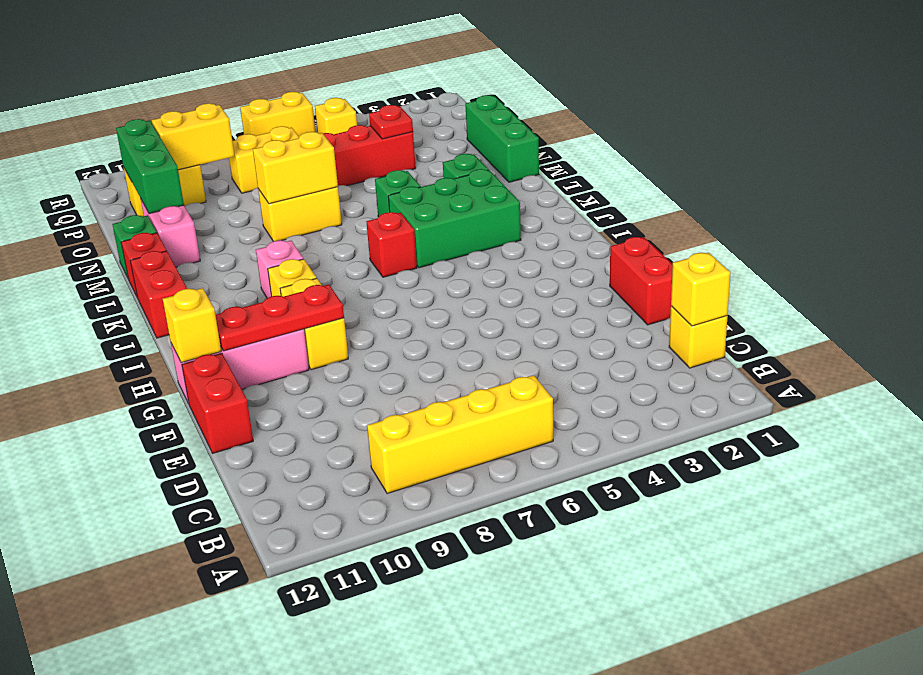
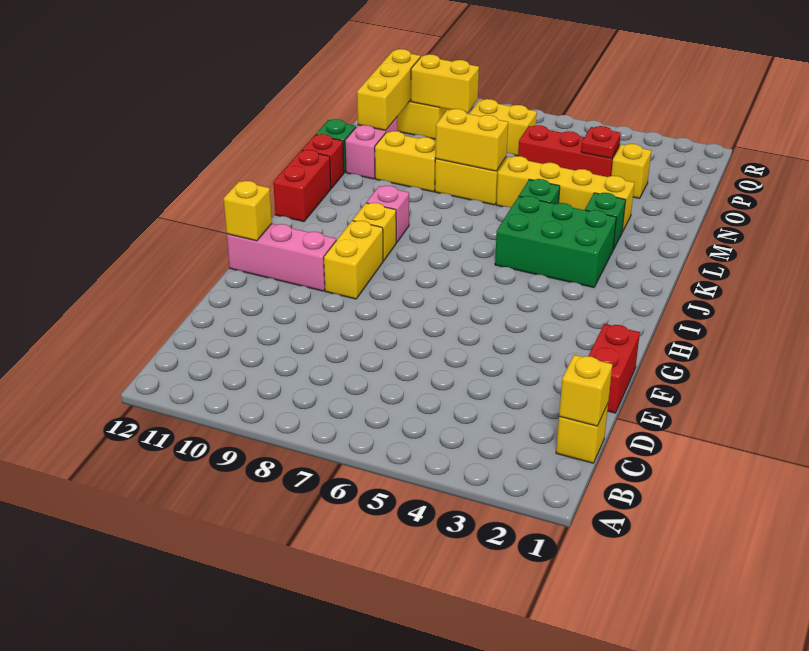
yellow brick B6:B9 level 1 -> yellow brick M3:M6 level 1
red brick E12:F12 level 1 -> none
red plate G9:G11 level 2 -> none
red brick J6 level 1 -> none
green brick M1:O1 level 1 -> none
green brick N11:P11 level 2 -> yellow brick N11:P11 level 2
yellow brick Q5 level 1 -> yellow brick O3 level 1
yellow brick R6:R7 level 1 -> yellow brick M9:M10 level 1

